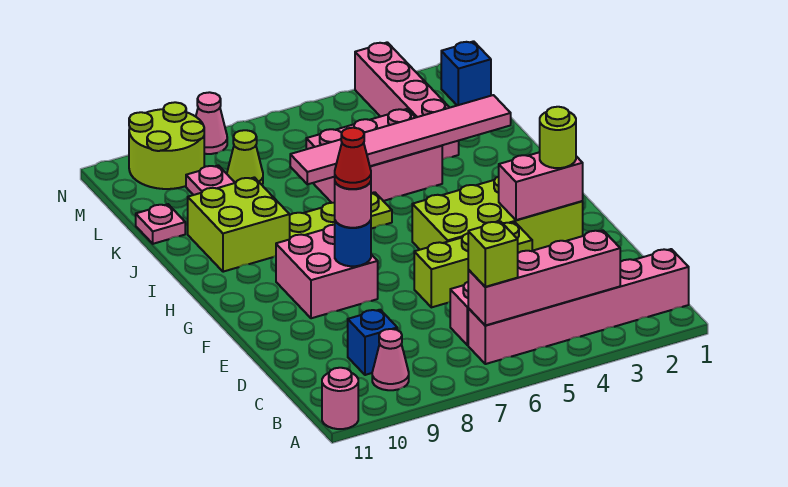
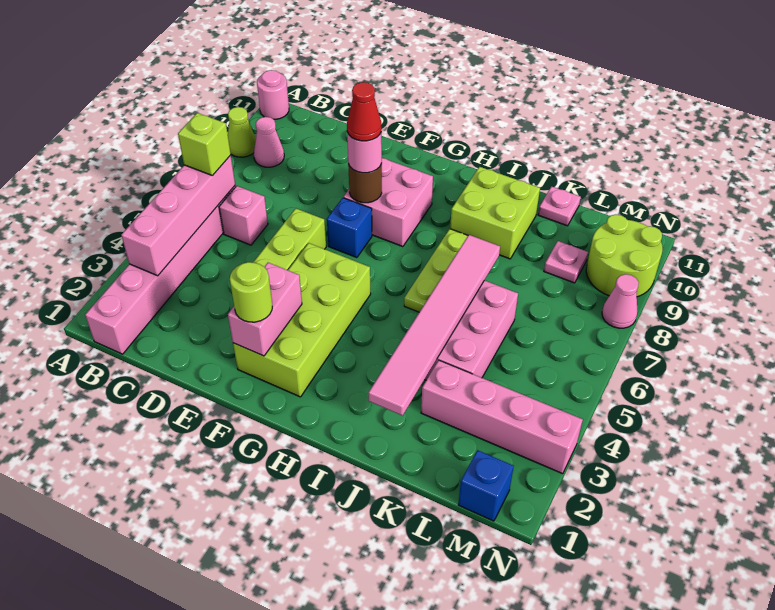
blue brick C9 level 1 -> blue brick F7 level 1
blue round brick F8 level 2 -> brown round brick F8 level 2
lime cone L8 level 1 -> lime cone A9 level 1

